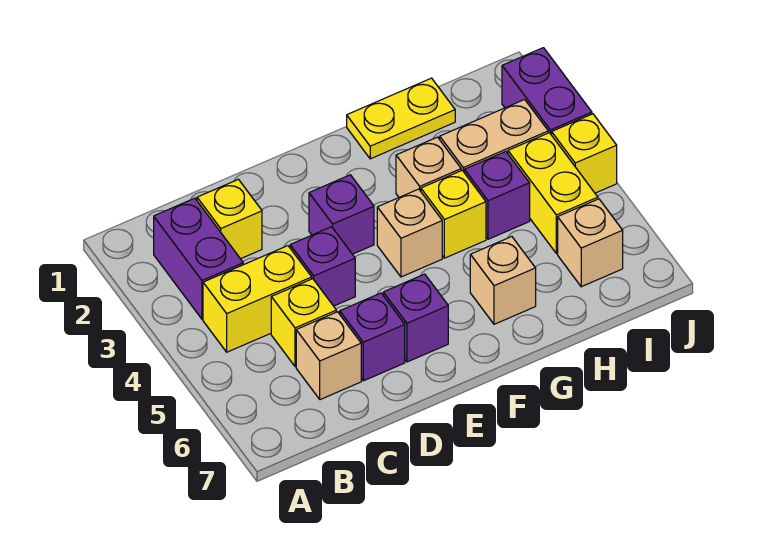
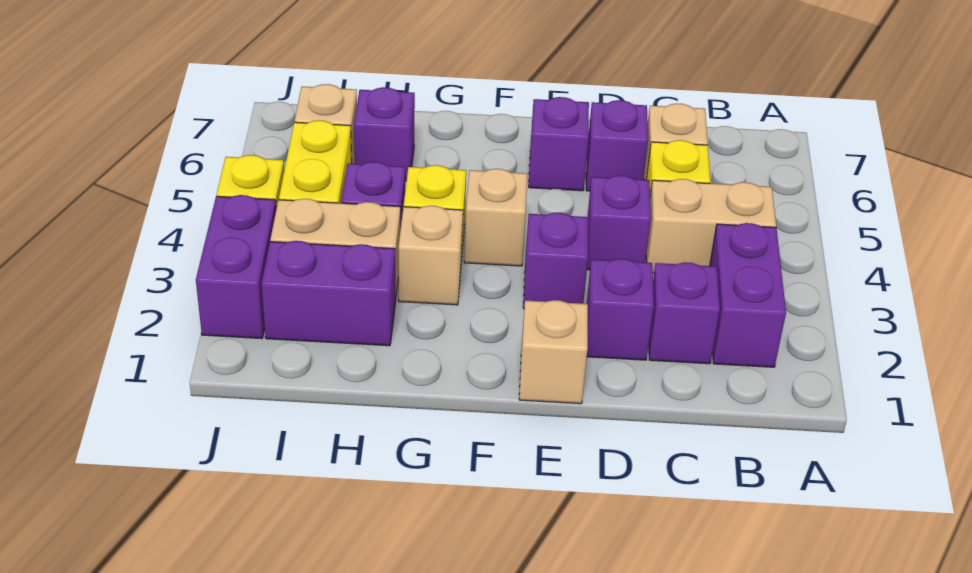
yellow brick B4:C4 level 1 -> tan brick B4:C4 level 1
yellow brick C2 level 1 -> purple brick C2 level 1
none -> purple brick D2 level 1
yellow plate G1:H1 level 1 -> none
tan brick G6 level 1 -> tan brick E1 level 1
none -> purple brick H2:I2 level 1
none -> purple brick H6 level 1

